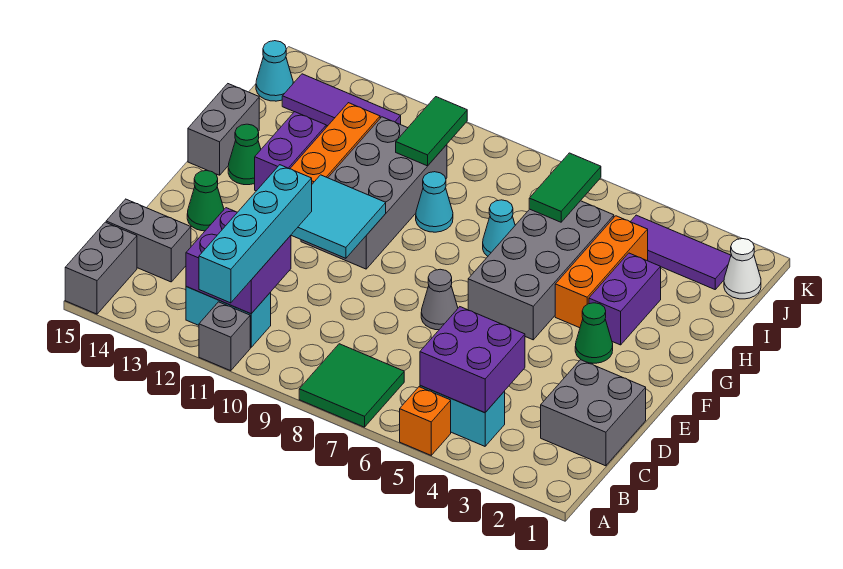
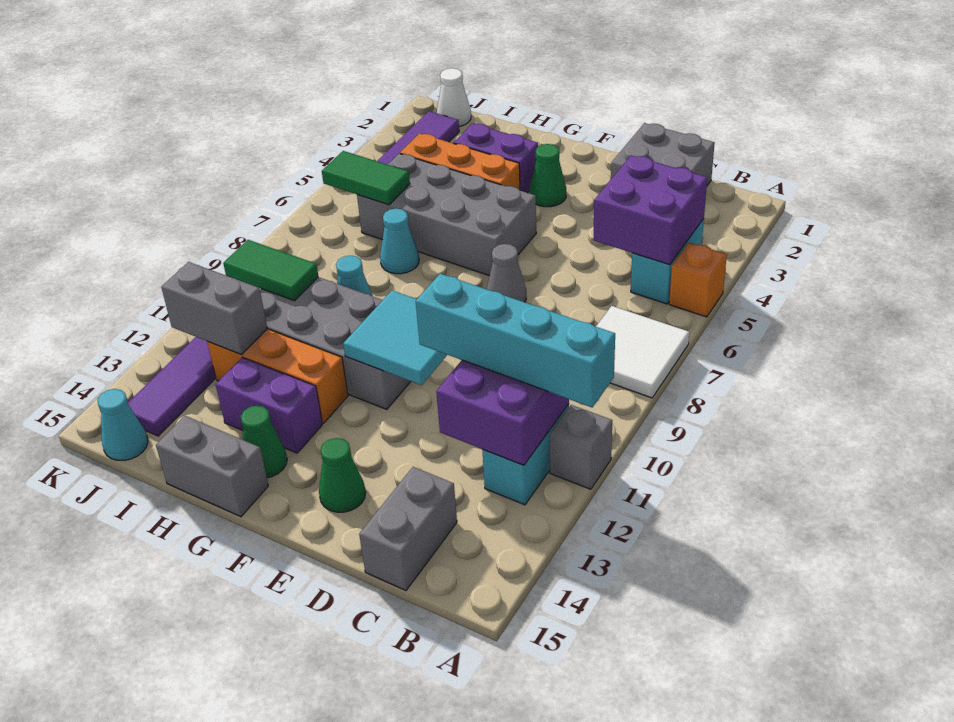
green tile A7:B8 level 1 -> white tile A7:B8 level 1
grey brick A15:B15 level 1 -> grey brick I12:J12 level 2

